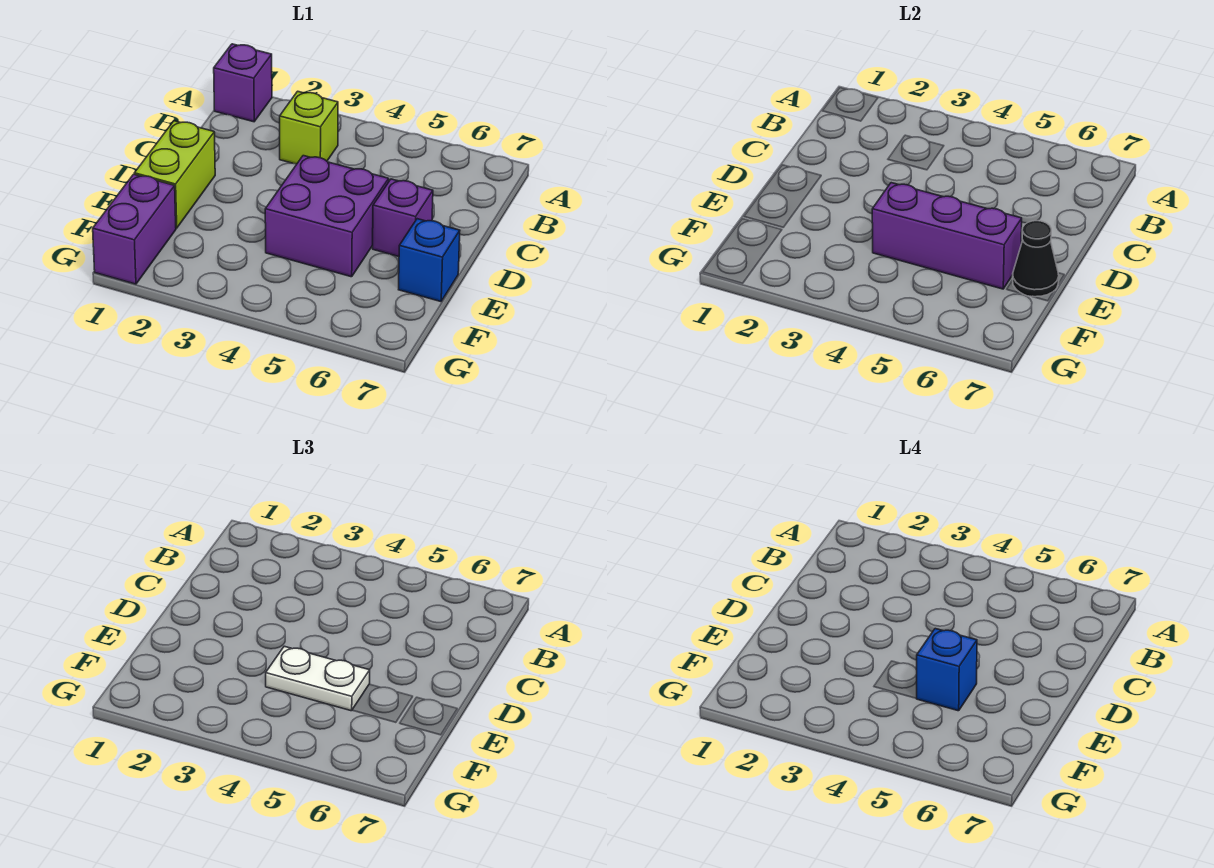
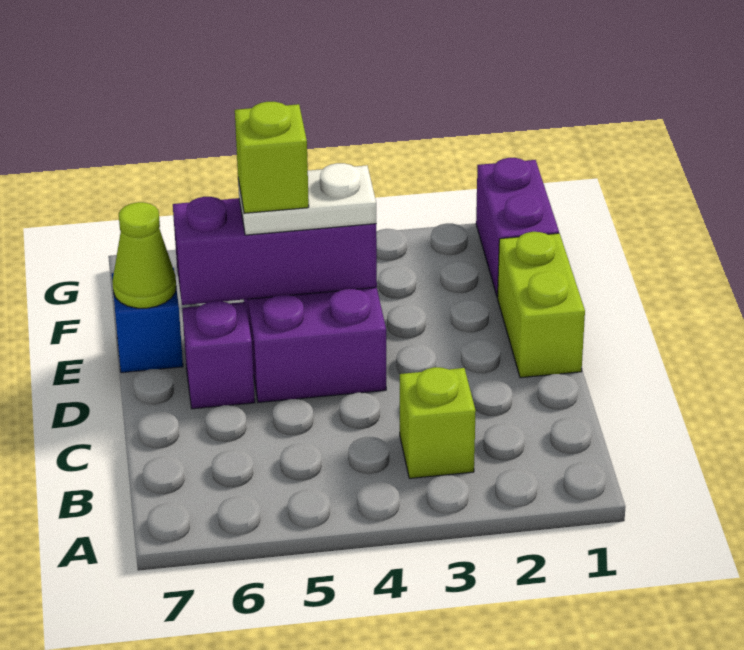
purple brick A1 level 1 -> none
blue brick E5 level 4 -> lime brick E5 level 4
black cone E7 level 2 -> lime cone E7 level 2

